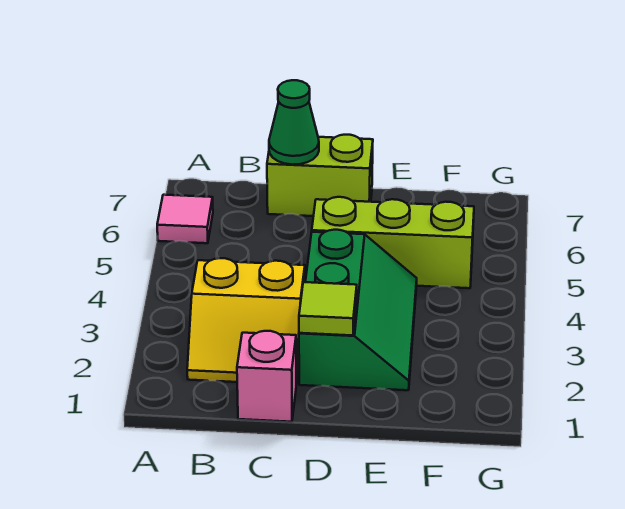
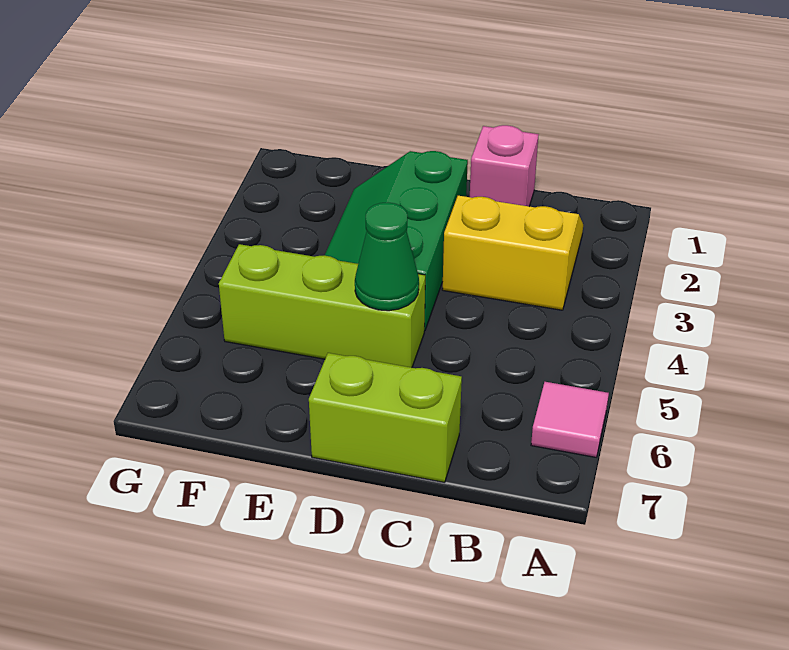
green cone C7 level 2 -> green cone D5 level 2
lime tile D2 level 2 -> none

